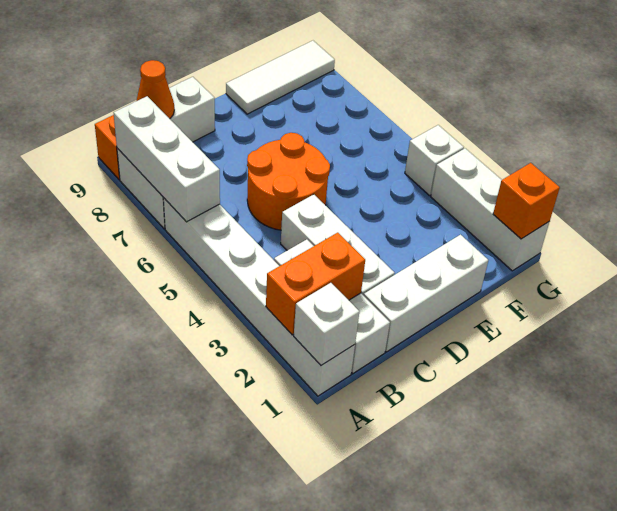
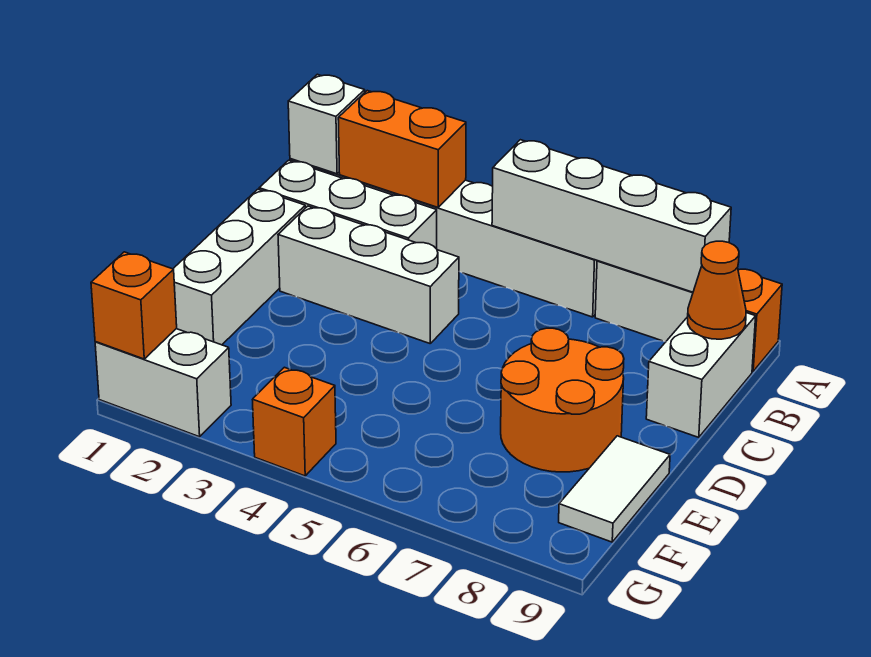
orange brick A2:B2 level 2 -> orange brick A2:A3 level 2
white brick A6:A8 level 2 -> white brick A5:A8 level 2
orange round brick C5:D6 level 1 -> orange round brick D7:E8 level 1
white tile E9:G9 level 1 -> white tile E9:F9 level 1
white brick G1:G3 level 1 -> white brick G1:G2 level 1
white brick G4 level 1 -> orange brick G4 level 1

